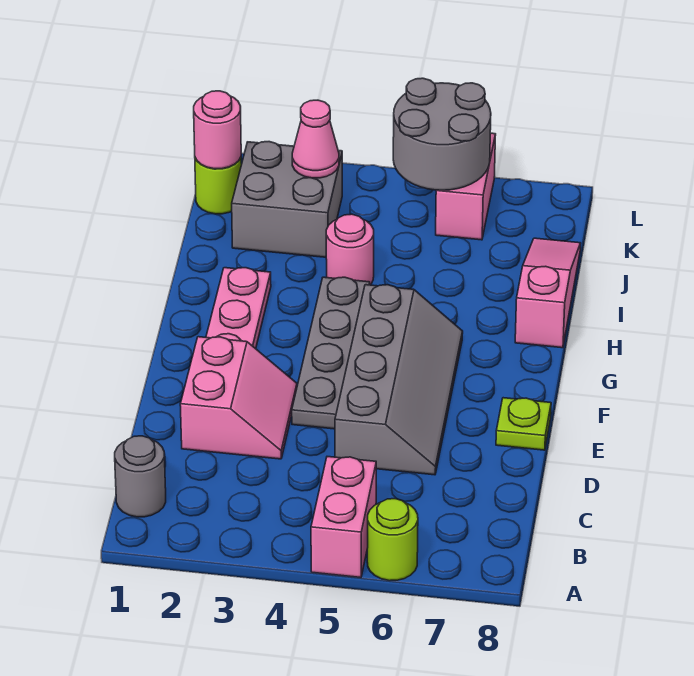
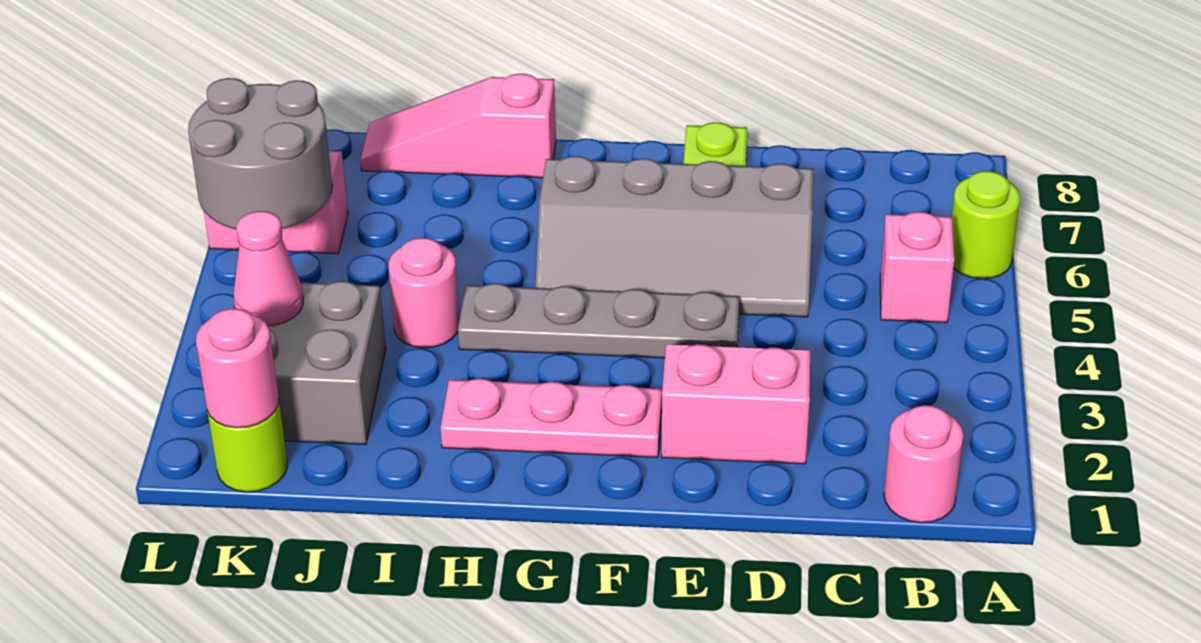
pink brick A5:B5 level 1 -> pink brick B5 level 1
grey round brick B1 level 1 -> pink round brick B1 level 1
grey slope D5:G6 level 1 top 5 -> grey slope D5:G6 level 1 top 6

